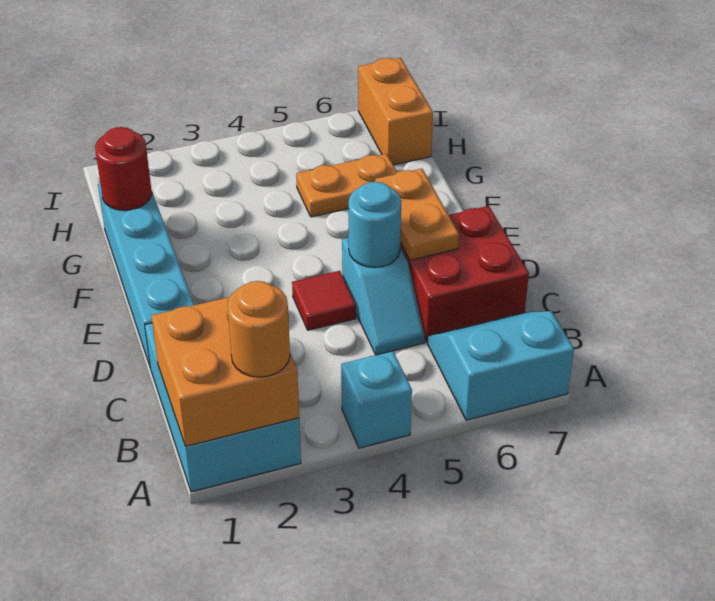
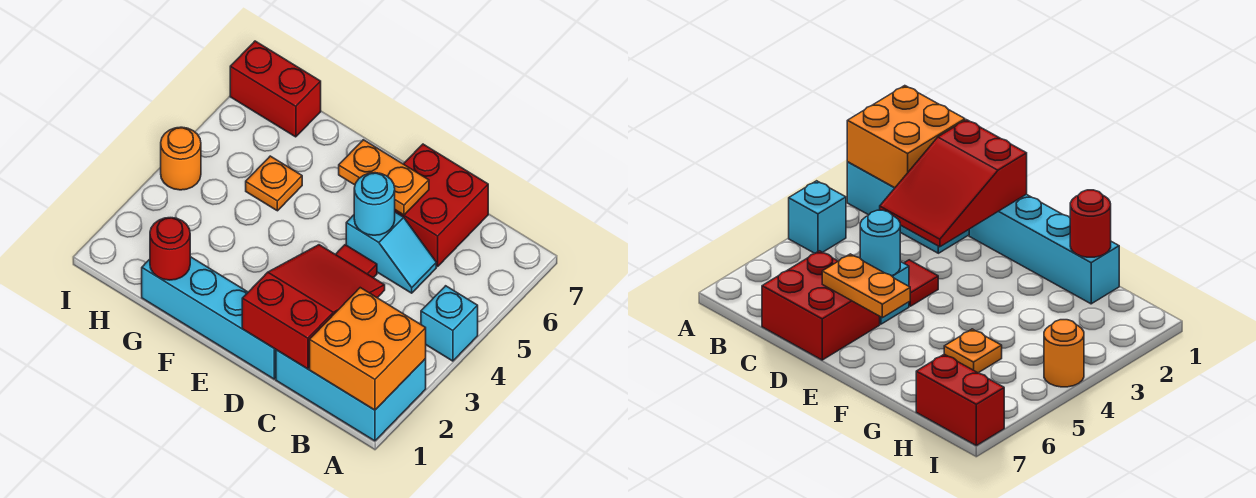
orange round brick A2 level 3 -> orange round brick I4 level 1
cyan slope A6:B7 level 1 top A -> none
none -> red slope C1:D3 level 2 top 1
orange plate G5:G6 level 1 -> orange plate G5 level 1
orange brick H7:I7 level 1 -> red brick H7:I7 level 1

